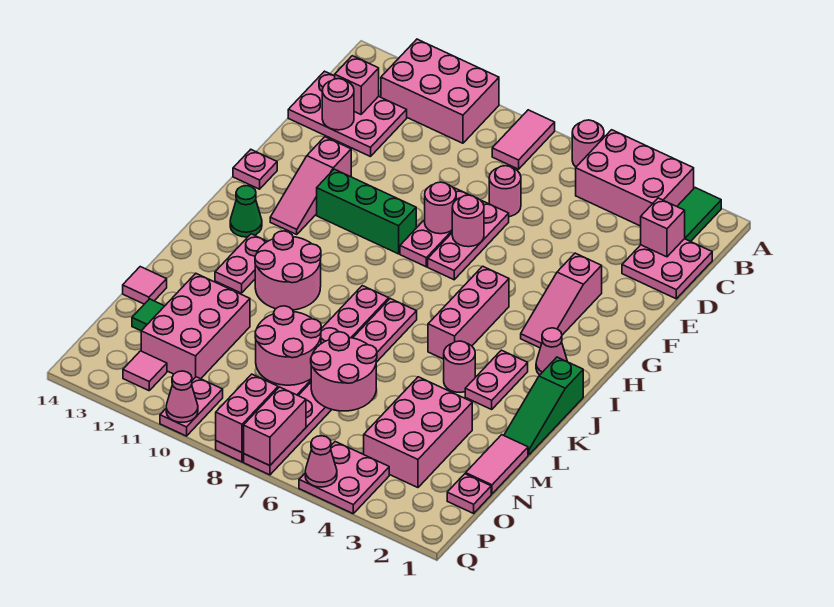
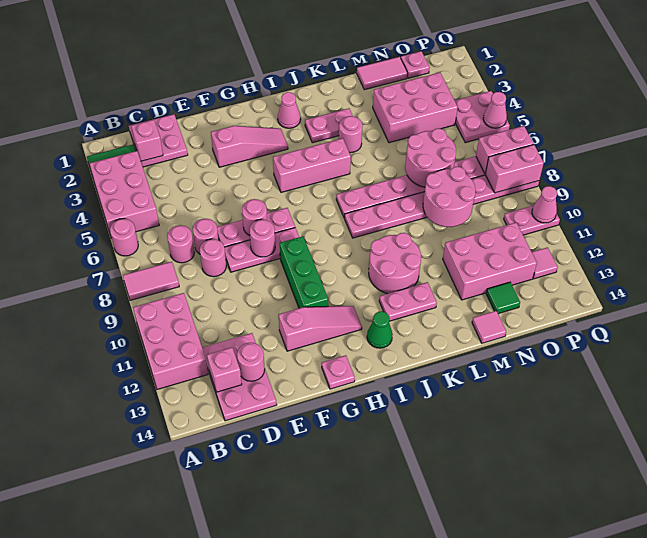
none -> pink round brick C7 level 1
none -> pink round brick D8 level 1
green slope J1:L1 level 1 top J -> none

